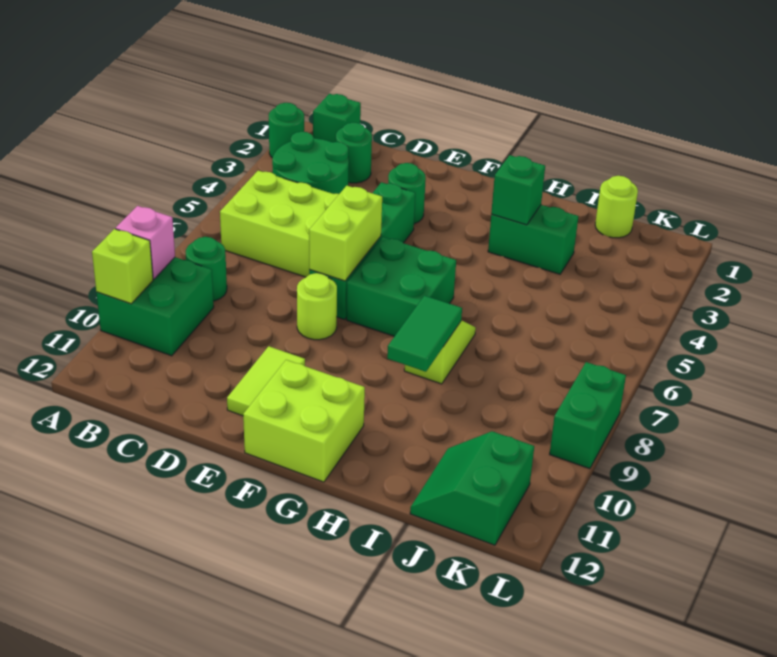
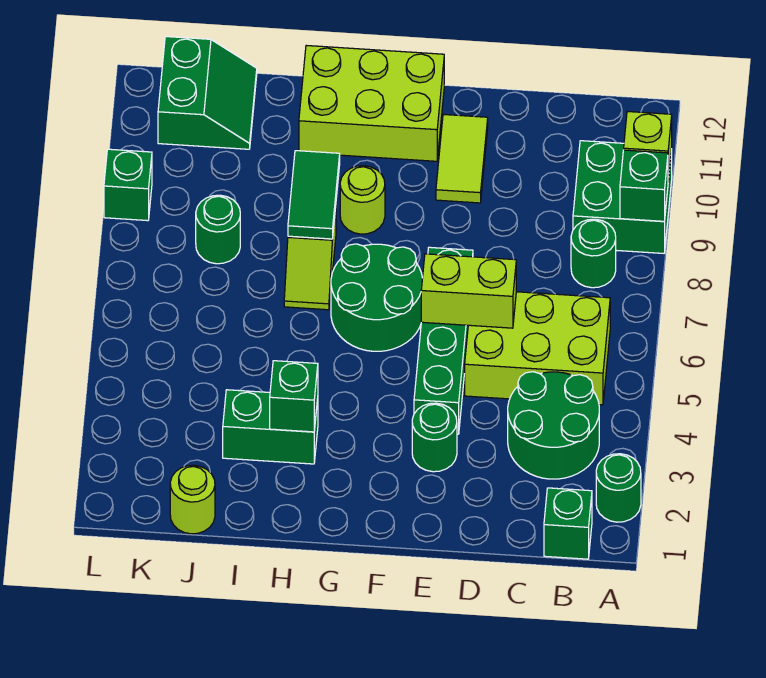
pink brick A9 level 2 -> green brick A9 level 2
green round brick C2 level 1 -> green round brick J8 level 1
lime brick E6:E7 level 2 -> lime brick D6:E6 level 2
lime round brick E8 level 1 -> lime round brick G9 level 1
green brick F6:G7 level 1 -> green round brick F6:G7 level 1
lime brick F11:G12 level 1 -> lime brick F11:H12 level 1
green brick L8:L9 level 1 -> green brick L9 level 1

